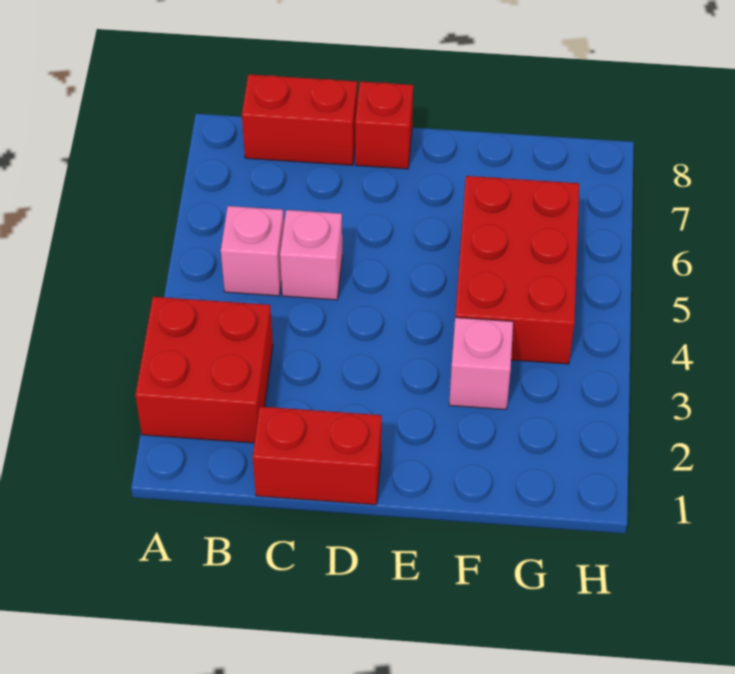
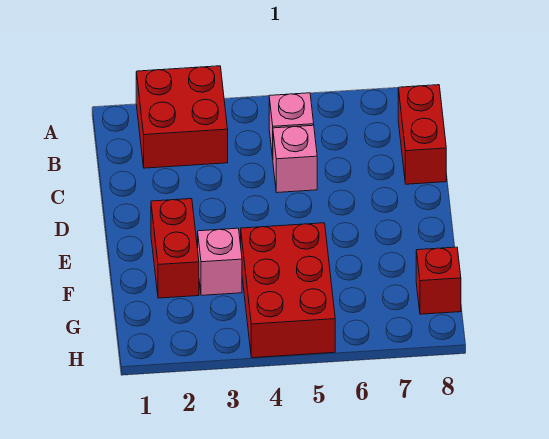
red brick C1:D1 level 1 -> red brick E2:F2 level 1
red brick D8 level 1 -> red brick G8 level 1
red brick F4:G6 level 1 -> red brick F4:H5 level 1

